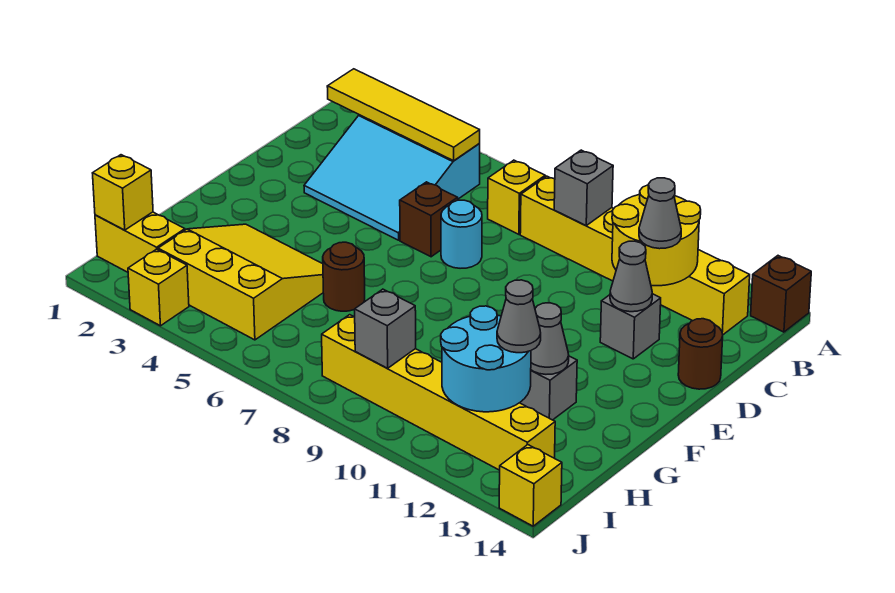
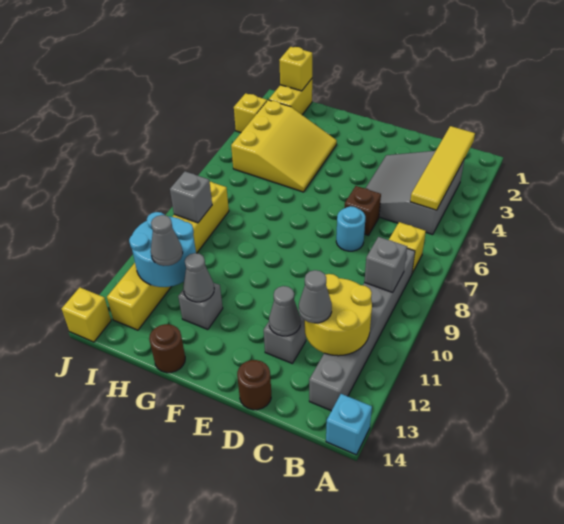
brown brick A14 level 1 -> cyan brick A14 level 1
cyan slope B3:D5 level 1 top B -> grey slope B3:D5 level 1 top B
yellow brick B8:B13 level 1 -> grey brick B8:B13 level 1
brown round brick G6 level 1 -> brown round brick G14 level 1

